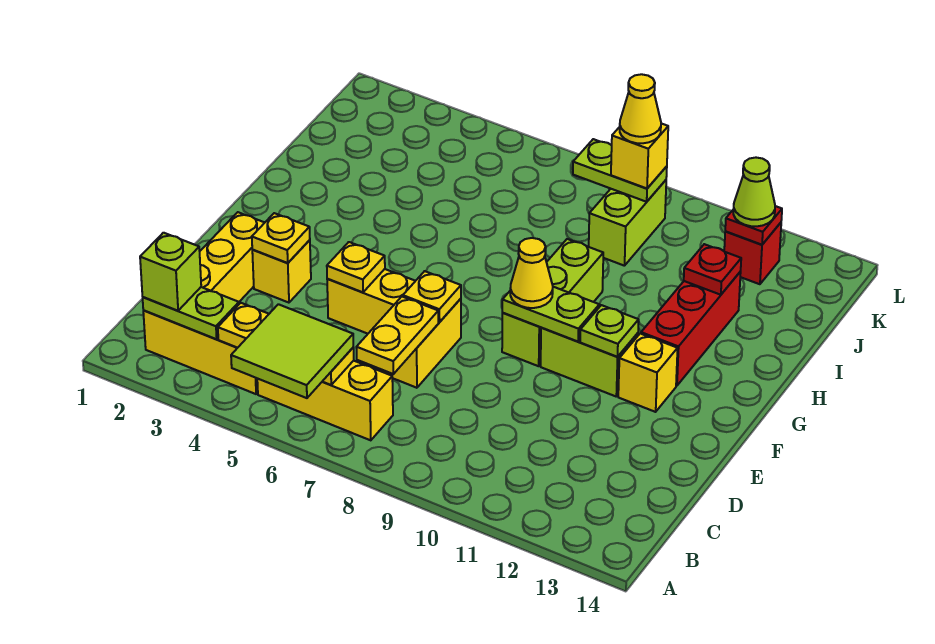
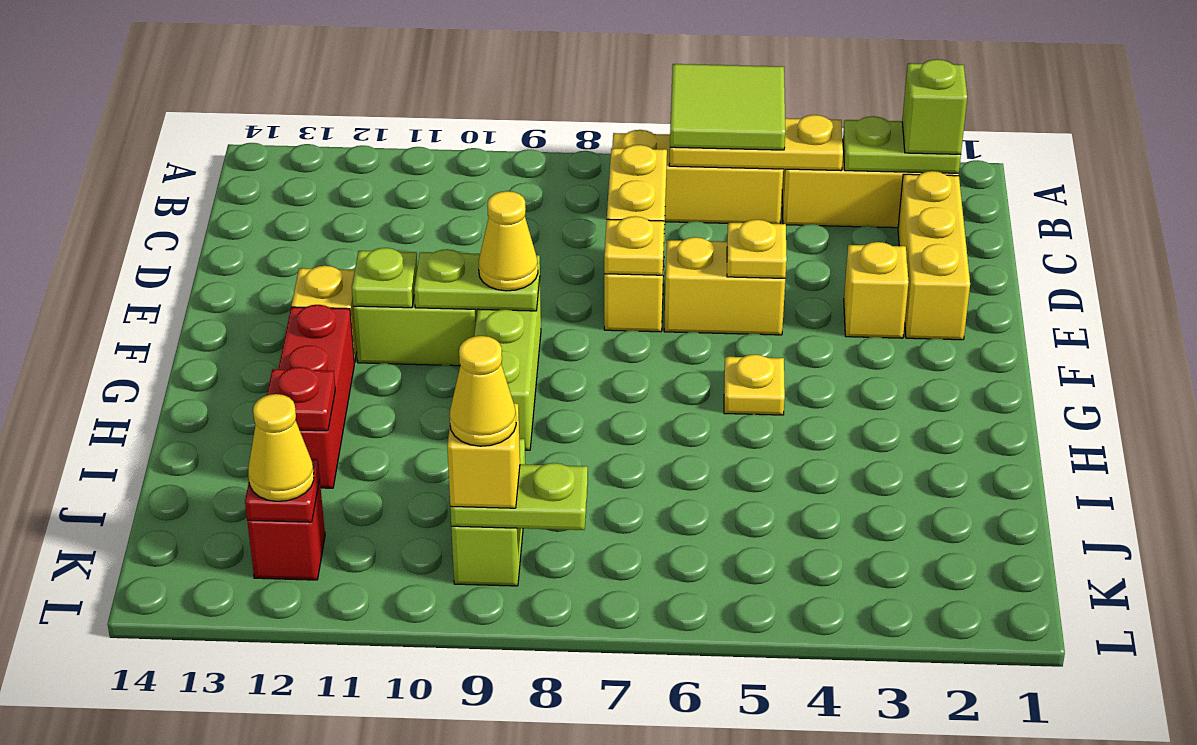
yellow plate E3 level 2 -> yellow plate G5 level 1
lime cone K12 level 3 -> yellow cone K12 level 3

